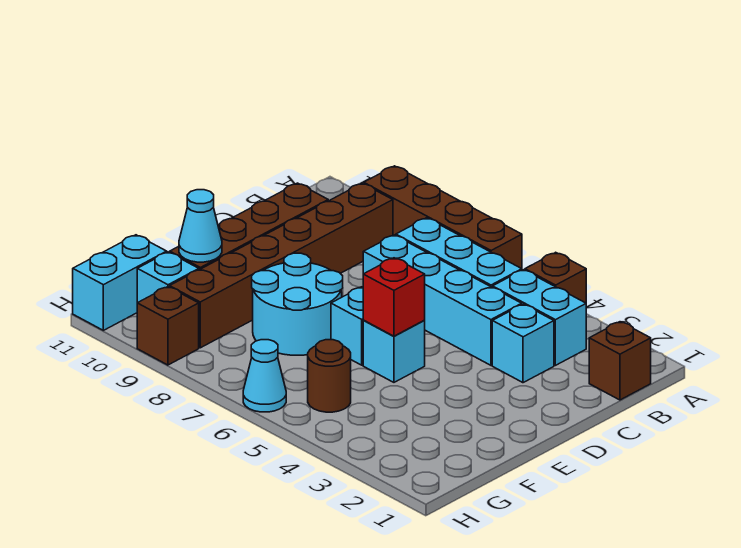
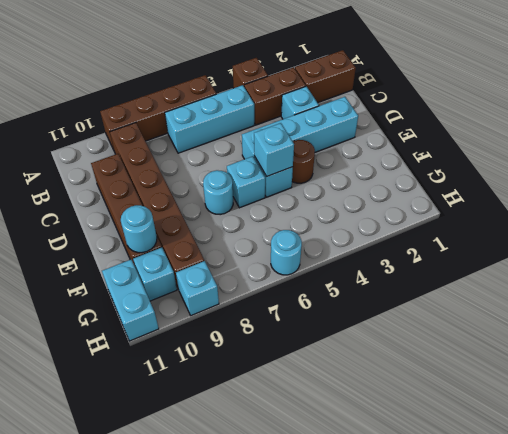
brown brick B1 level 1 -> brown brick B1:B2 level 1
cyan brick B3:B4 level 1 -> brown brick B3:B4 level 1
cyan brick C4:C7 level 1 -> cyan brick D2:D5 level 1
red brick E5 level 2 -> cyan brick E5 level 2
cyan round brick E7:F8 level 1 -> cyan round brick E7 level 1
cyan cone F10 level 2 -> cyan round brick F10 level 2
brown round brick G5 level 1 -> brown round brick E4 level 1
cyan cone H6 level 1 -> cyan round brick H6 level 1
brown brick H9 level 1 -> cyan brick H9 level 1

